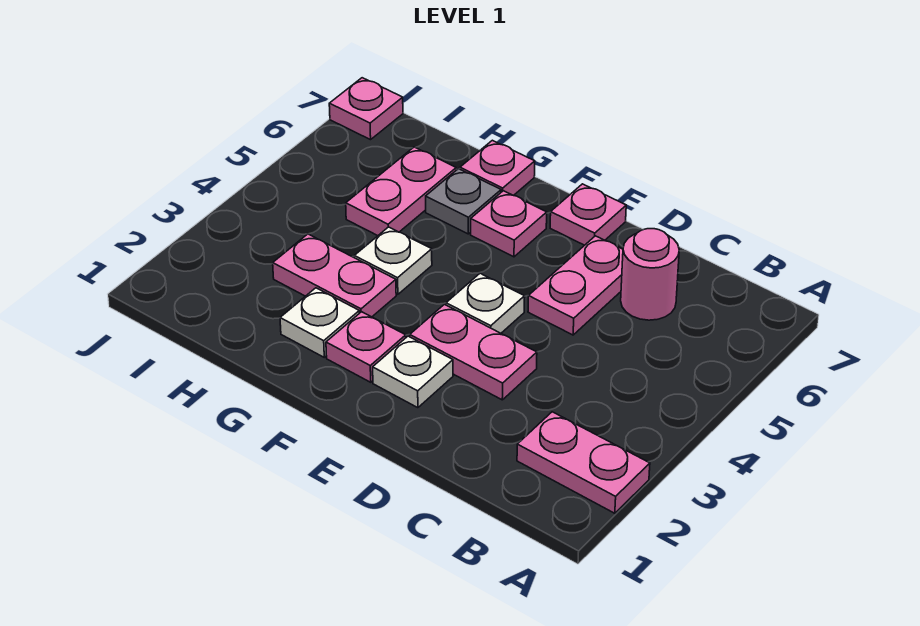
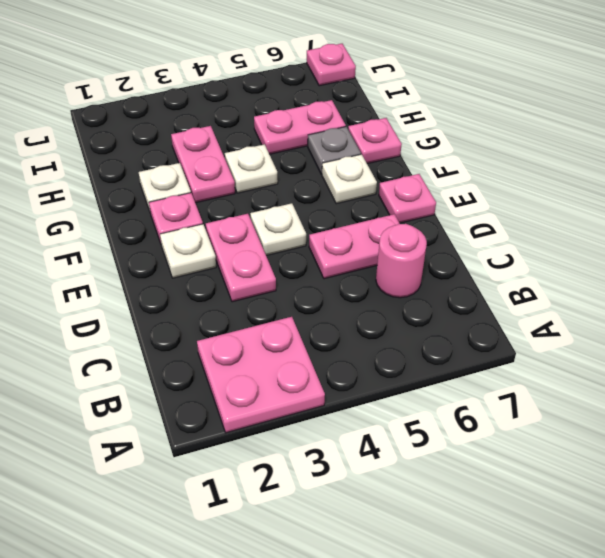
pink plate A2:B2 level 1 -> pink plate A2:B3 level 1
pink plate F6 level 1 -> white plate F6 level 1

